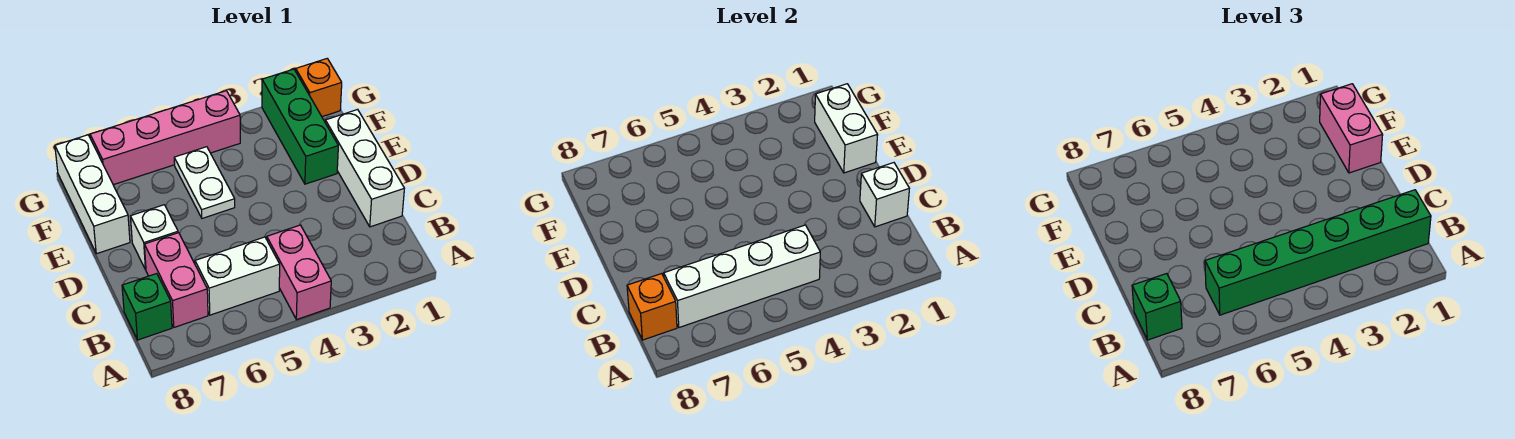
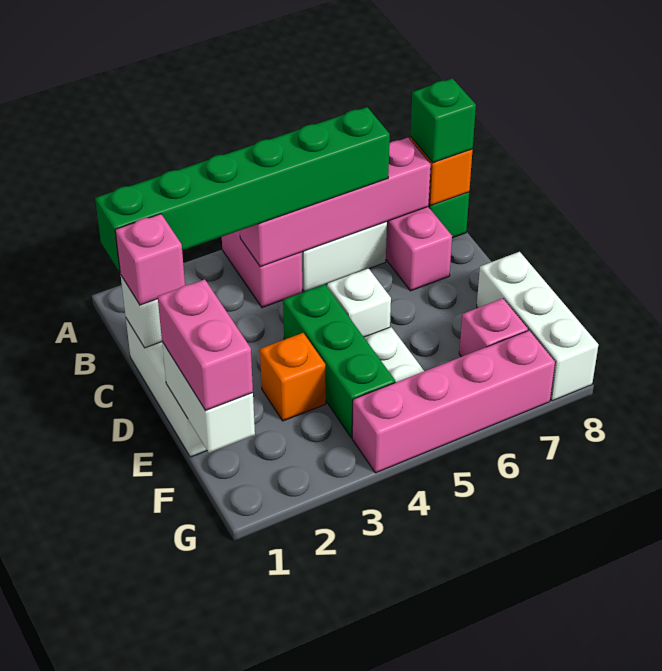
white brick B4:B7 level 2 -> pink brick B4:B7 level 2
none -> pink brick C1 level 3
white brick D7 level 1 -> white brick D5 level 1
green brick E2:G2 level 1 -> green brick D4:F4 level 1
none -> pink brick F7 level 1
orange brick G1 level 1 -> orange brick E3 level 1

